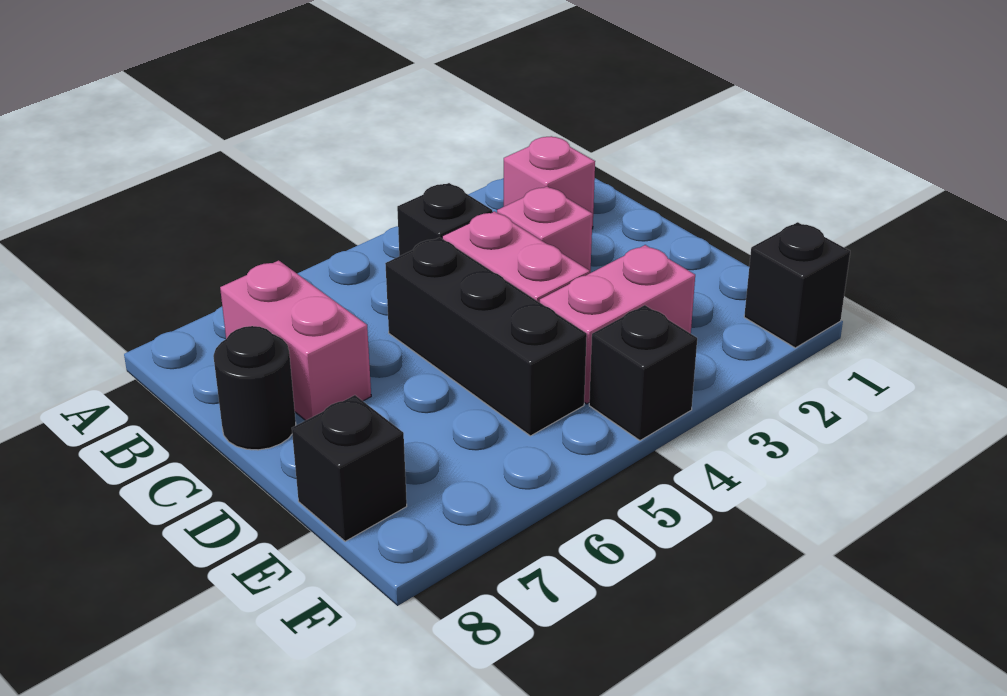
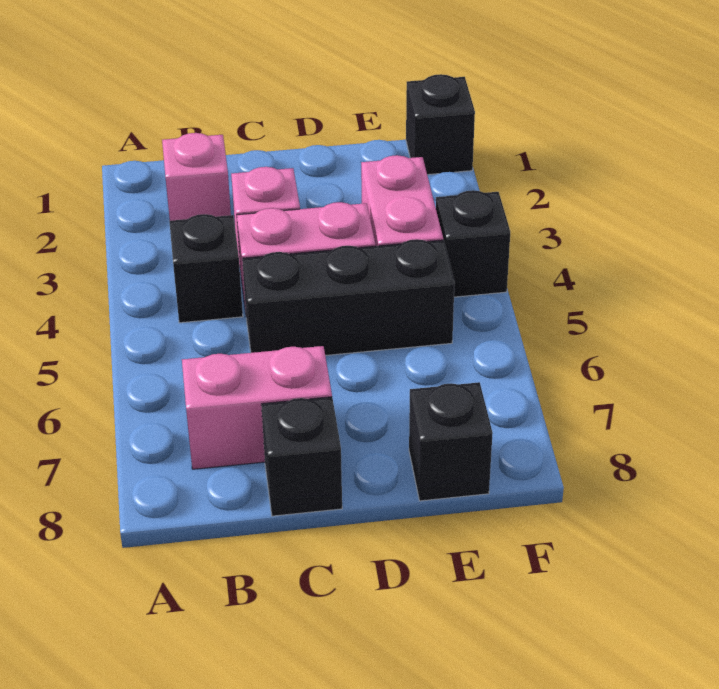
black round brick C8 level 1 -> black brick C8 level 1

